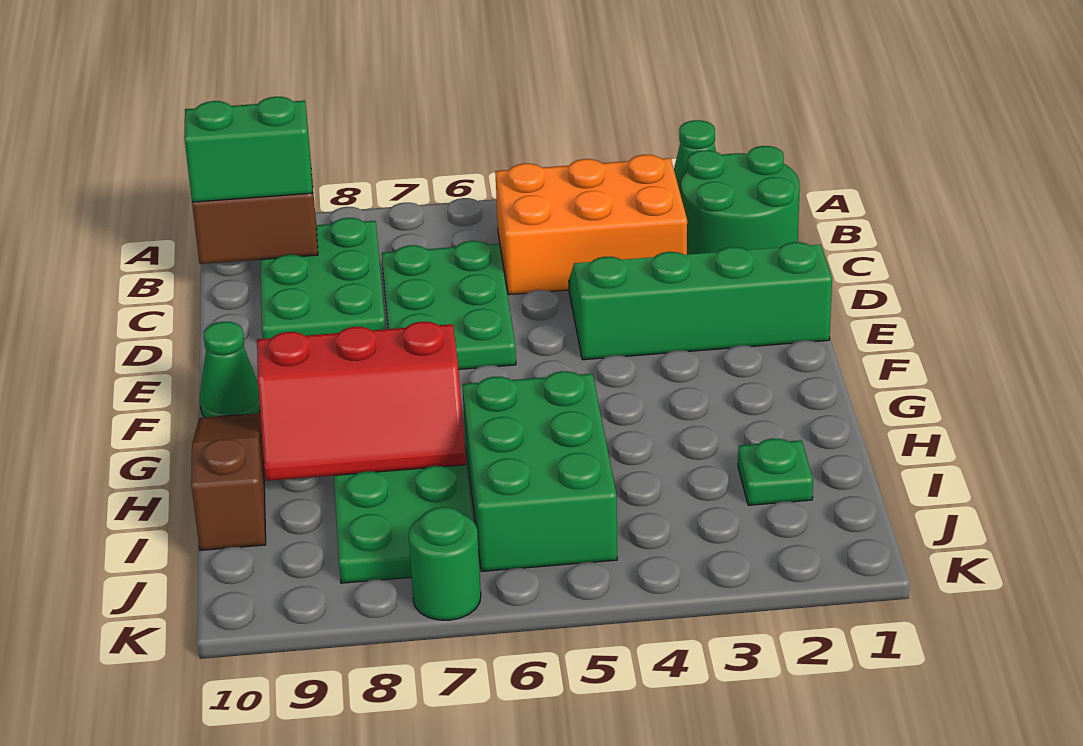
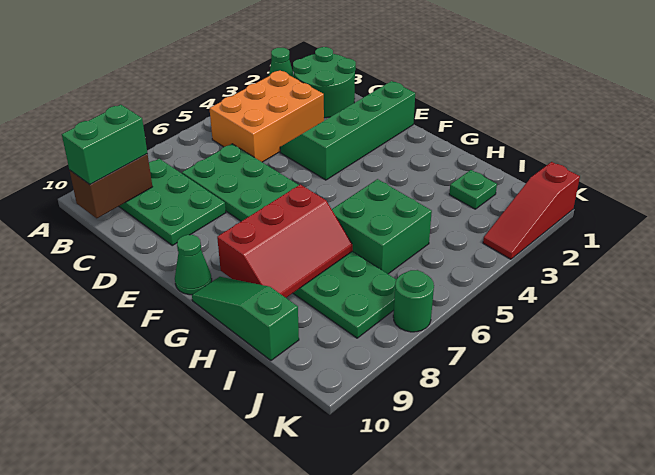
brown slope G10:I10 level 1 top I -> green slope G10:I10 level 1 top I
green brick H5:J6 level 1 -> green brick H5:I6 level 1
none -> red slope K1:K3 level 1 top 1

